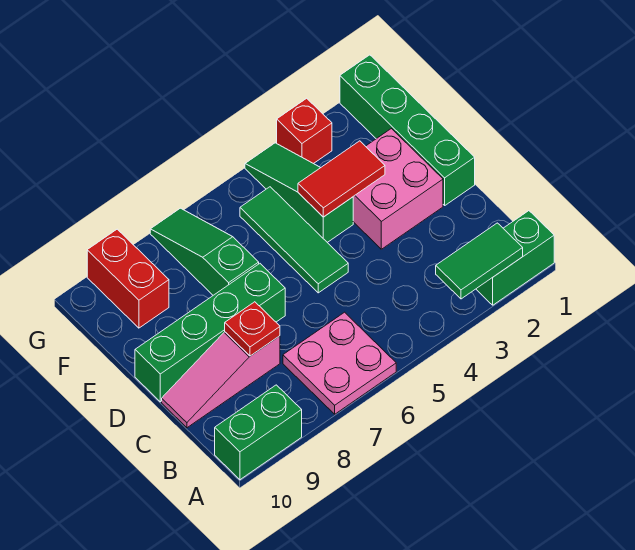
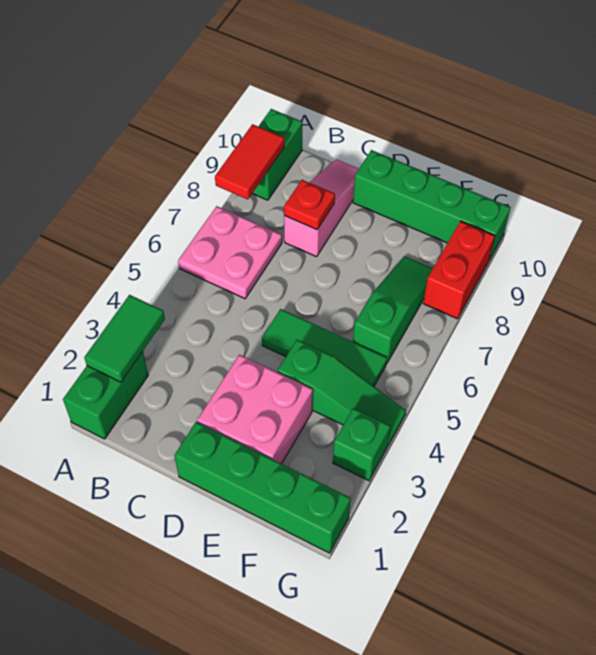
green brick D7:D10 level 1 -> green brick D10:G10 level 1
red tile E3:E4 level 2 -> red tile A8:A9 level 2
green slope E7:G7 level 1 top E -> green slope F6:F8 level 1 top 6
red brick F9:G9 level 1 -> red brick G8:G9 level 1
red brick G3 level 1 -> green brick G3 level 1

